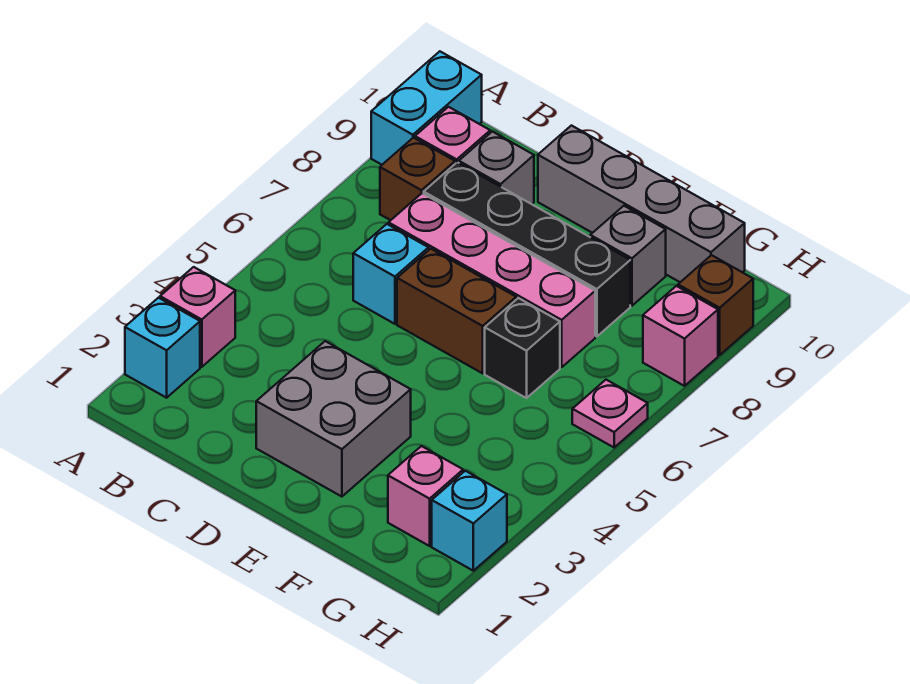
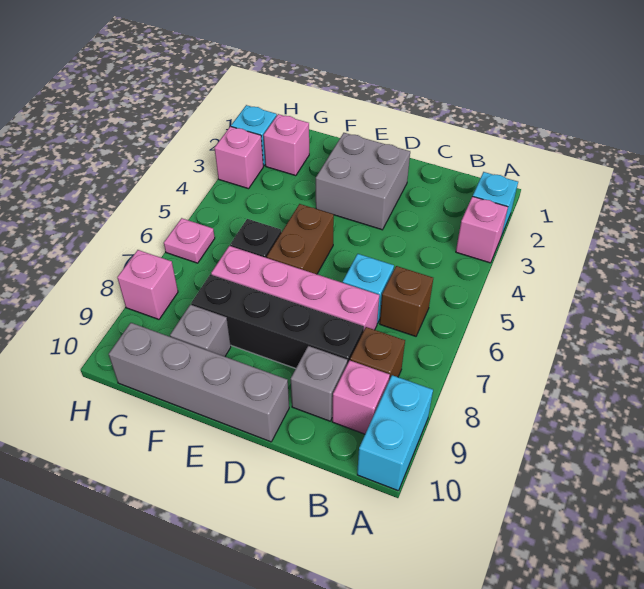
brown brick D6:E6 level 1 -> brown brick E5:E6 level 1
none -> pink brick H3 level 1
brown brick H9 level 1 -> brown brick B6 level 1

